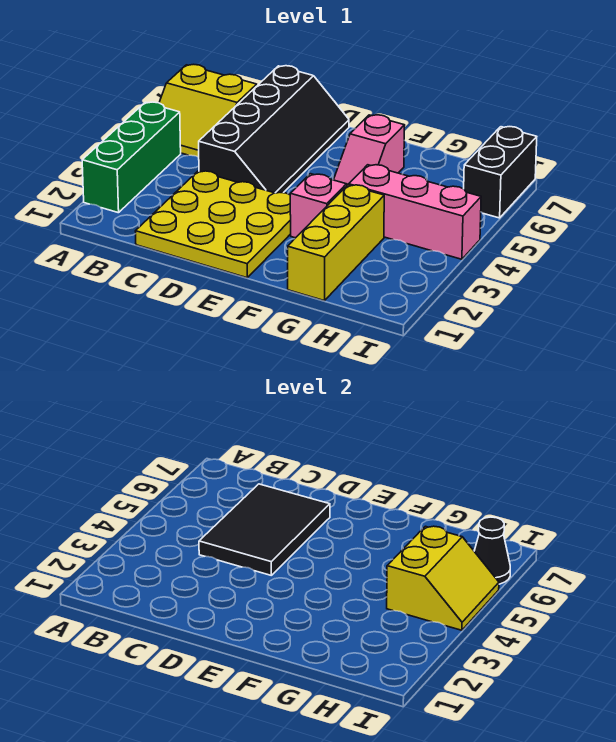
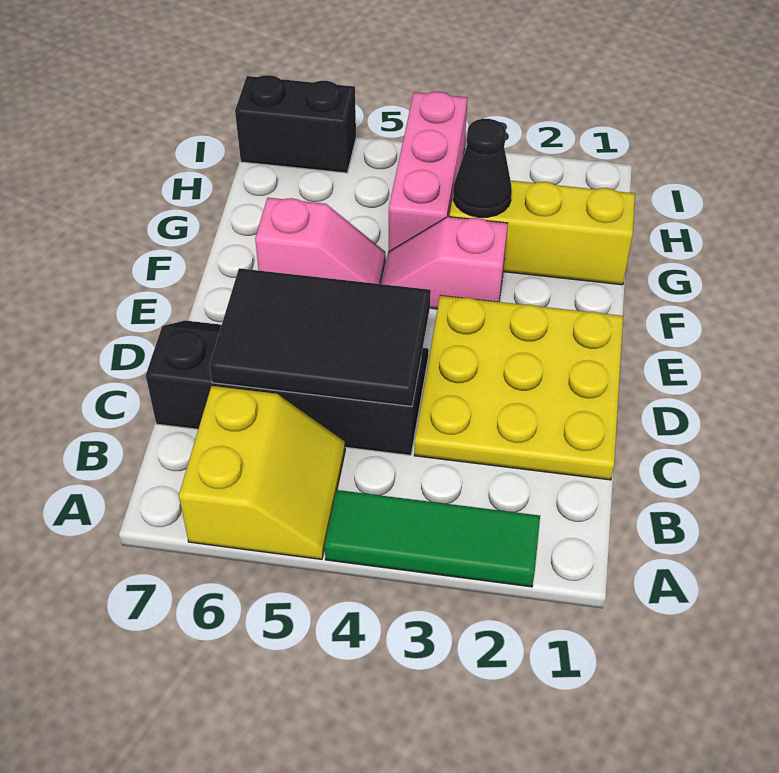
green brick A2:A4 level 1 -> green tile A2:A4 level 1
yellow slope H4:I5 level 2 top H -> none
black cone I6 level 2 -> black cone G3 level 2

